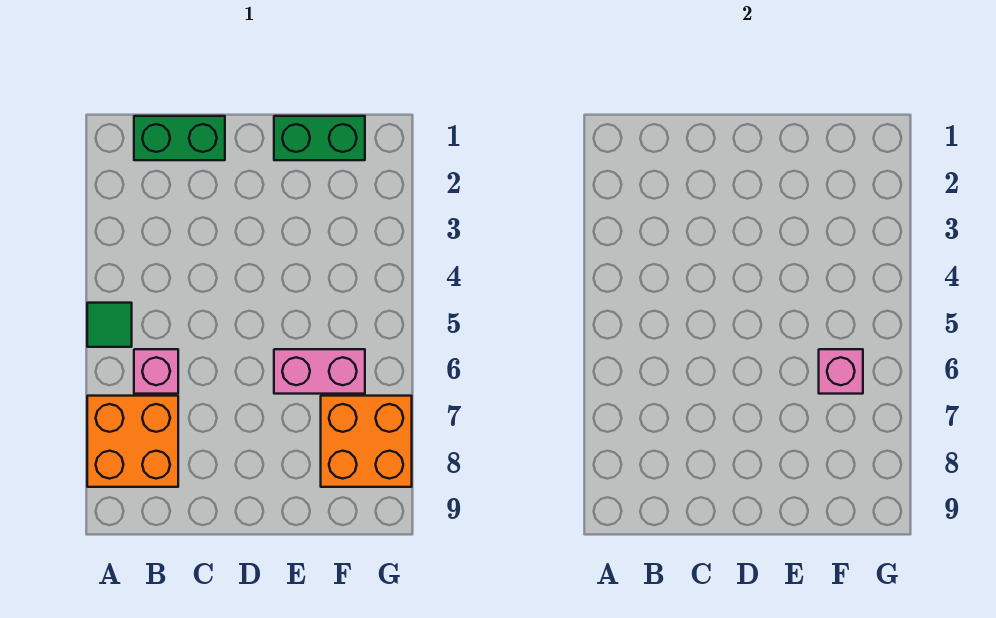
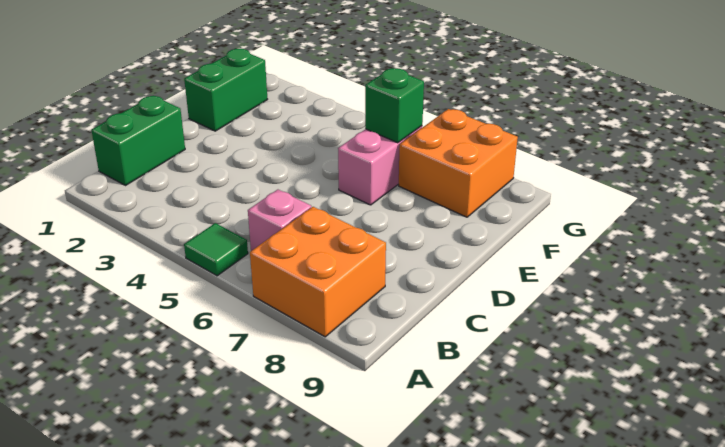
pink brick F6 level 2 -> green brick F6 level 2

